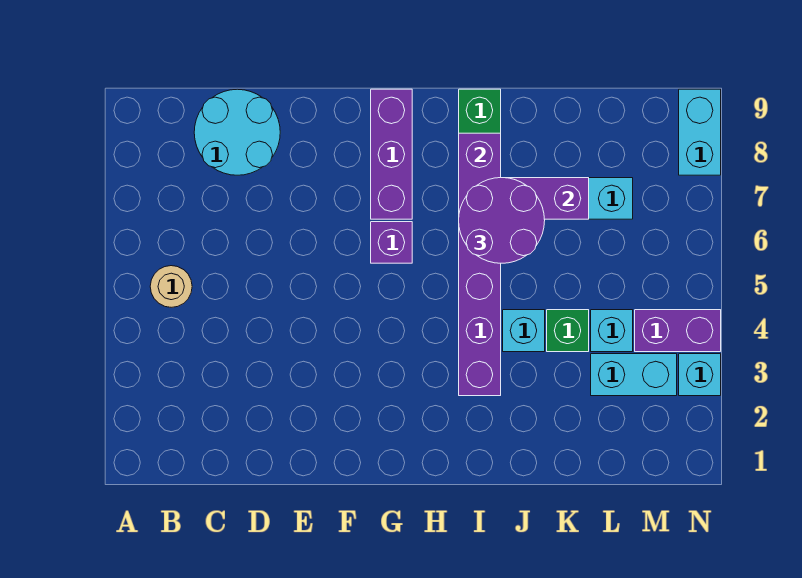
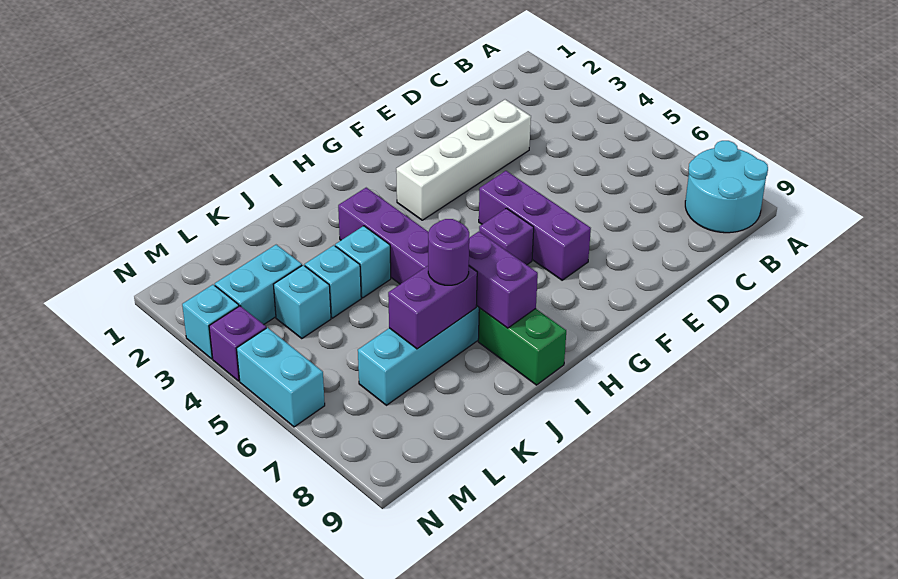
tan round brick B5 level 1 -> none
cyan round brick C8:D9 level 1 -> cyan round brick A8:B9 level 1
none -> white brick D3:G3 level 1
purple brick G7:G9 level 1 -> purple brick F5:F7 level 1
purple round brick I6:J7 level 3 -> purple round brick J7 level 3
green brick K4 level 1 -> cyan brick K4 level 1
purple brick M4:N4 level 1 -> purple brick N4 level 1
cyan brick N8:N9 level 1 -> cyan brick N5:N6 level 1

